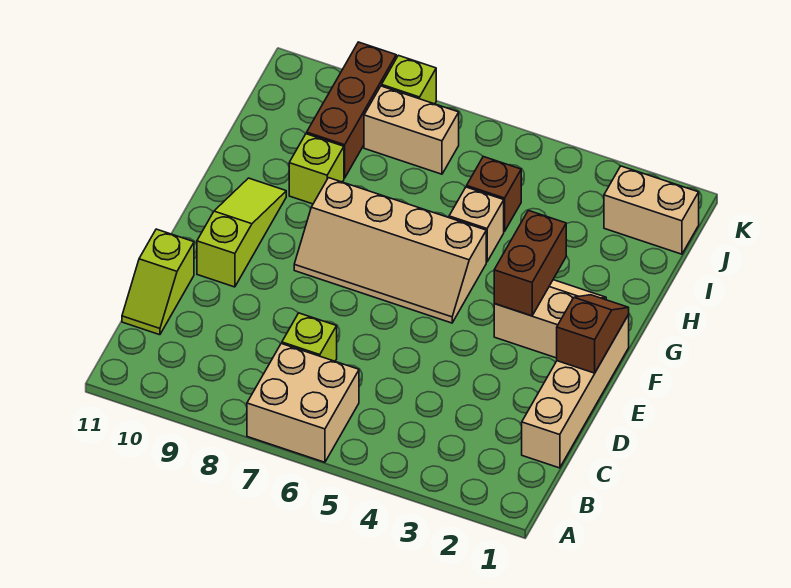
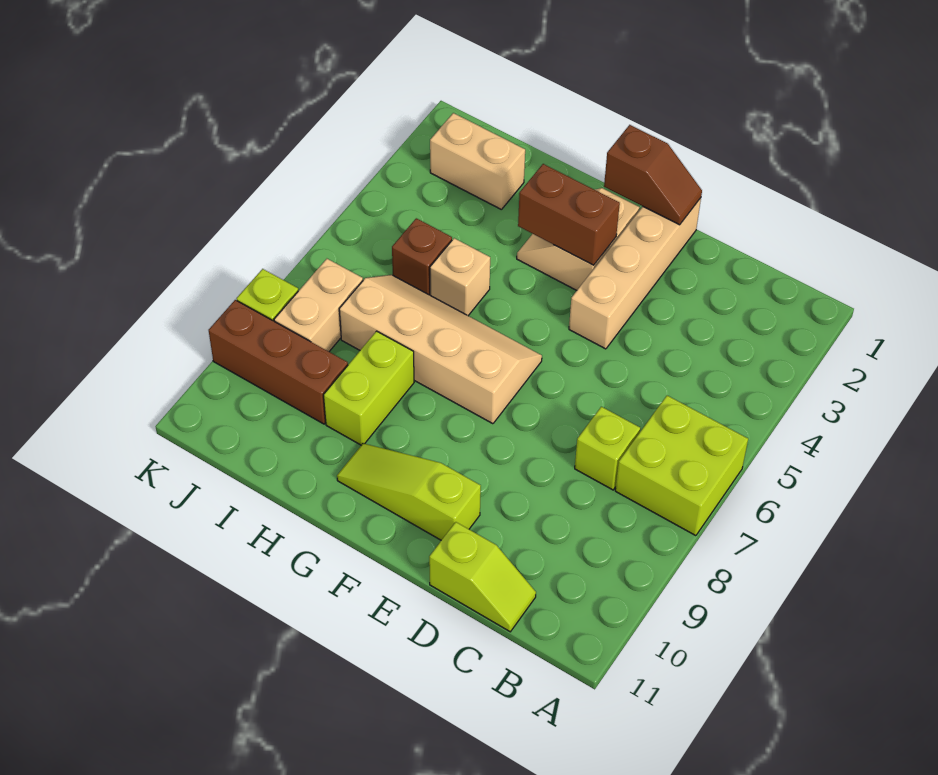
tan brick A6:B7 level 1 -> lime brick A6:B7 level 1
tan brick C1:F1 level 1 -> tan brick E1:E4 level 1
brown slope E1:F1 level 2 top E -> brown slope E1:F1 level 2 top F
tan slope F5:G8 level 1 top G -> tan slope F6:I7 level 1 top 7
lime brick H9 level 1 -> lime brick H8:H9 level 1
tan brick J1:J2 level 1 -> tan brick I2:J2 level 1

